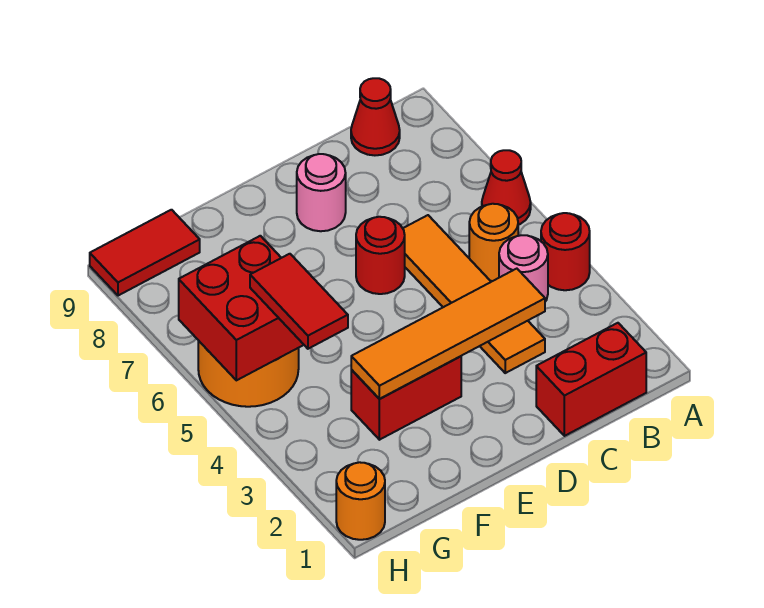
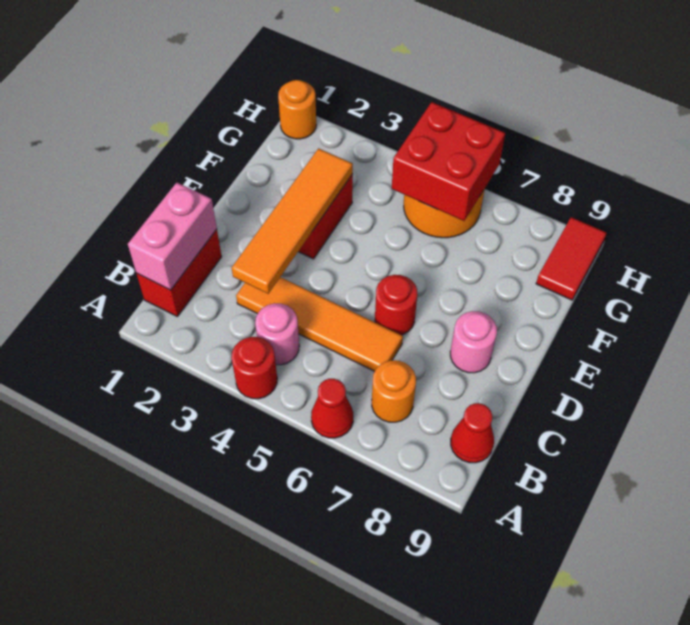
none -> pink brick B1:C1 level 2
orange round brick B5 level 1 -> orange round brick B7 level 1
red tile G4:G5 level 3 -> none

